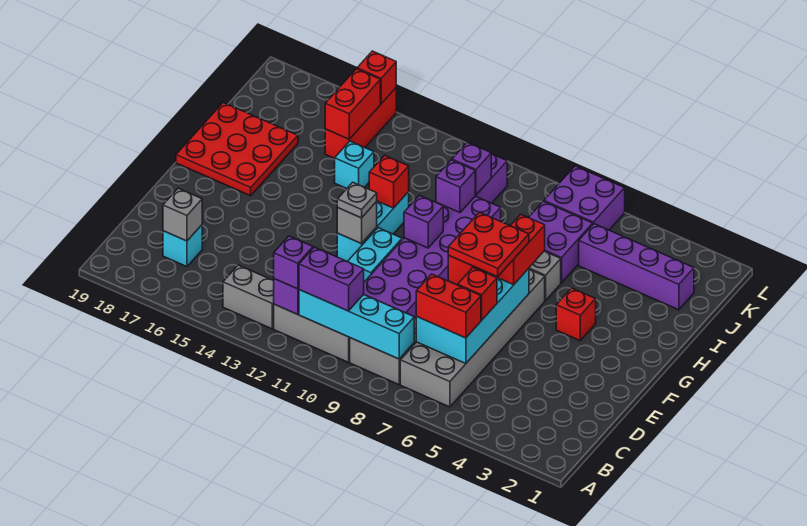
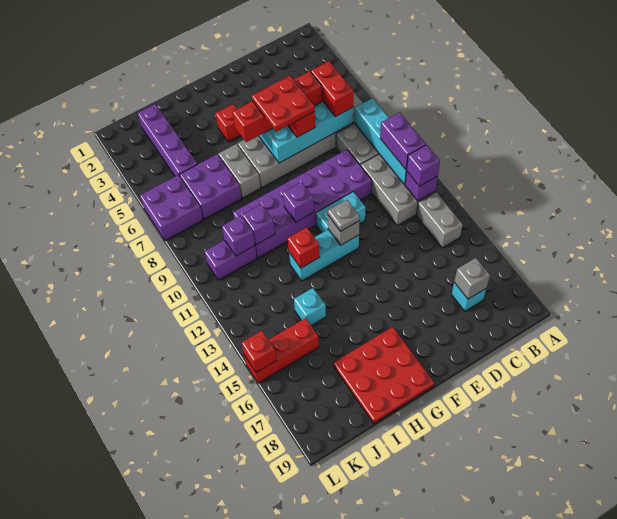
red brick J15:K15 level 2 -> none

